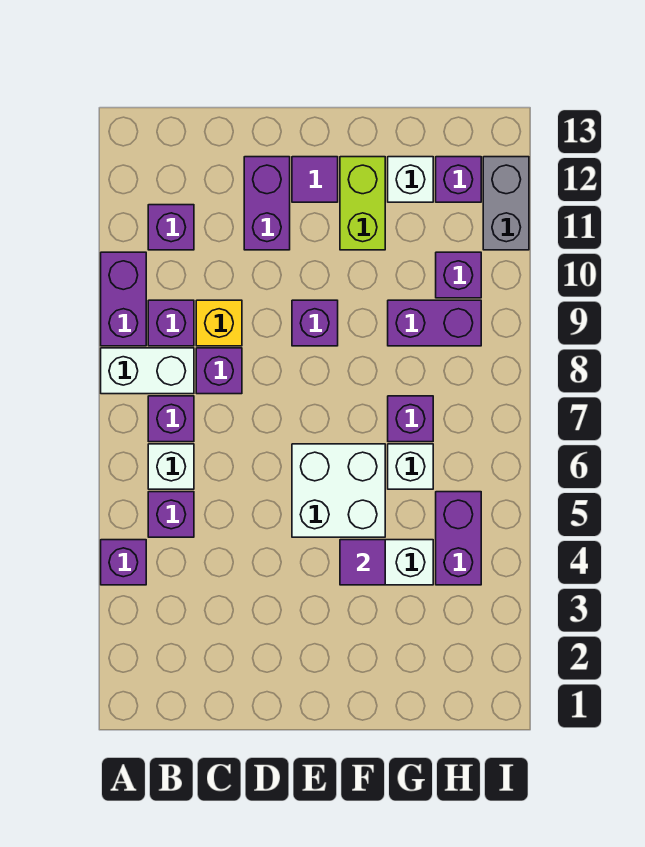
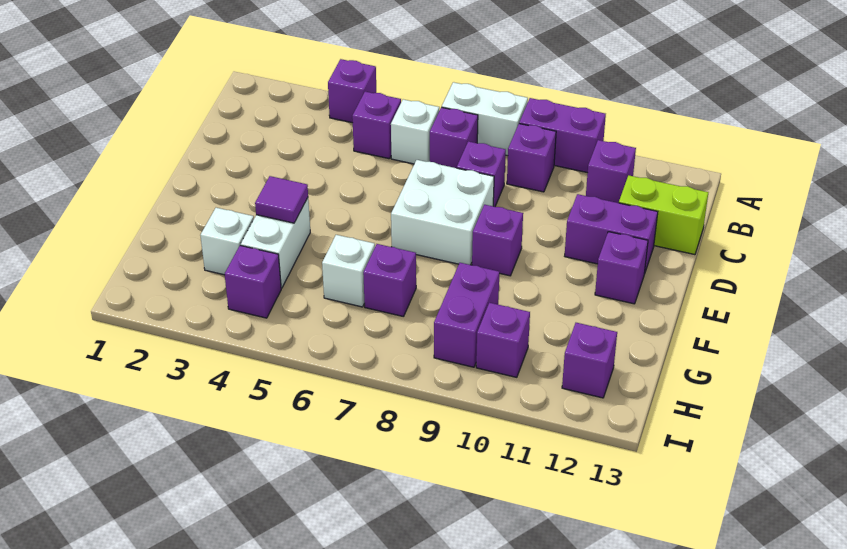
white brick A8:B8 level 1 -> white brick A7:A8 level 1
yellow brick C9 level 1 -> none
white brick E5:F6 level 1 -> white brick D7:E8 level 1
purple tile E12 level 1 -> purple brick E12 level 1
lime brick F11:F12 level 1 -> lime brick C12:C13 level 1
white brick G12 level 1 -> white brick G3 level 1
purple brick H4:H5 level 1 -> purple brick H4 level 1
grey brick I11:I12 level 1 -> none

